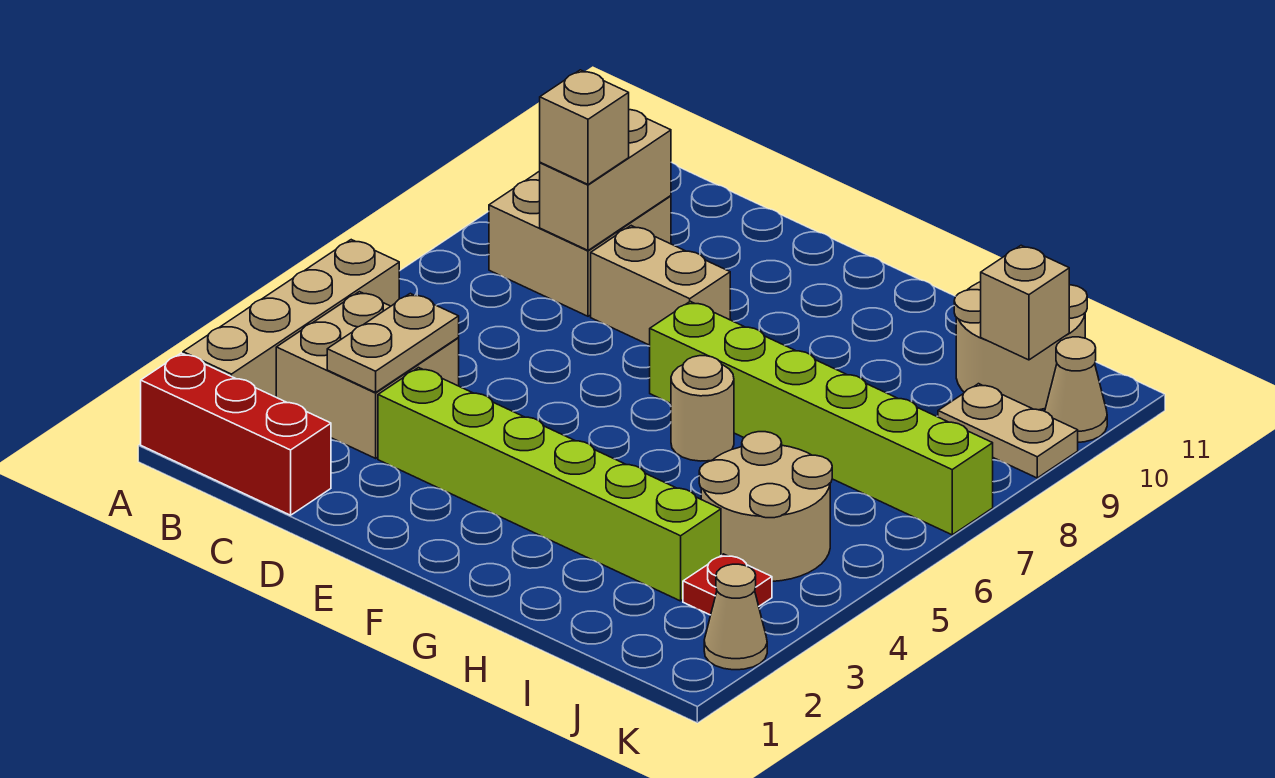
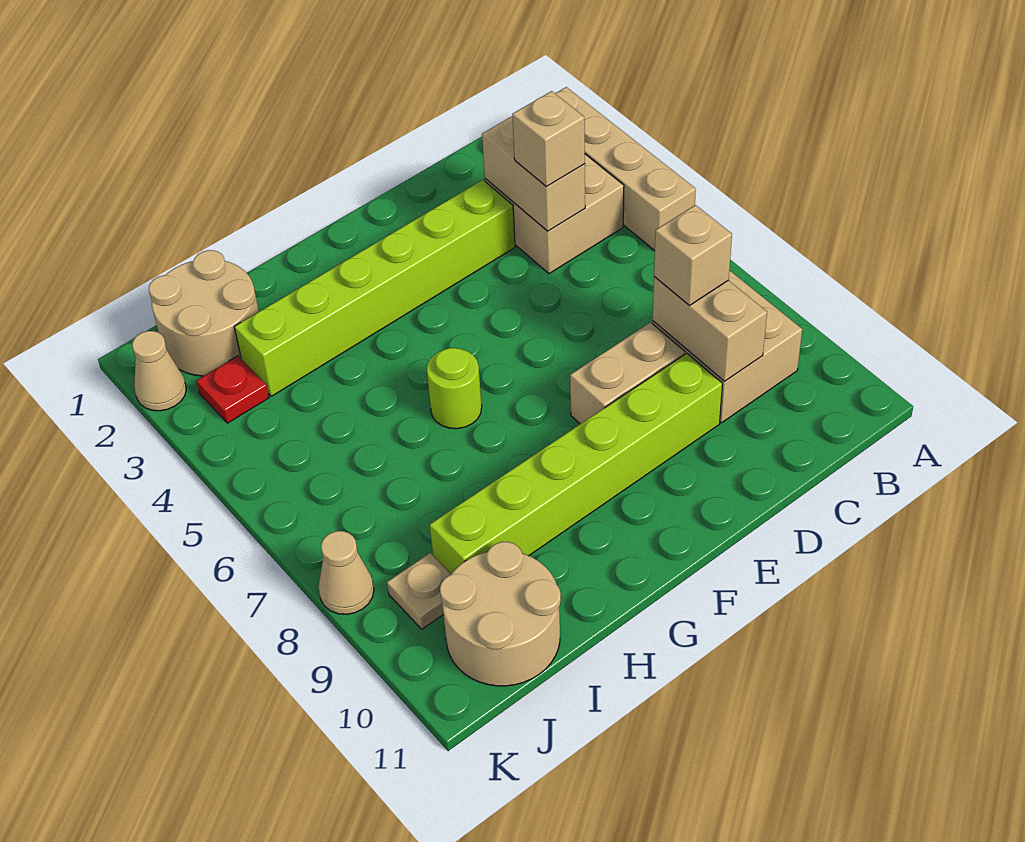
red brick A1:C1 level 1 -> none
tan plate C3:C4 level 2 -> tan brick C3:C4 level 2
lime brick F7:K7 level 1 -> lime brick D9:I9 level 1
tan round brick G6 level 1 -> lime round brick G6 level 1
tan round brick I4:J5 level 1 -> tan round brick I1:J2 level 1
tan plate J9:K9 level 1 -> tan plate J9 level 1
tan brick J10 level 2 -> tan brick C4 level 3
tan cone K10 level 1 -> tan cone K8 level 1

